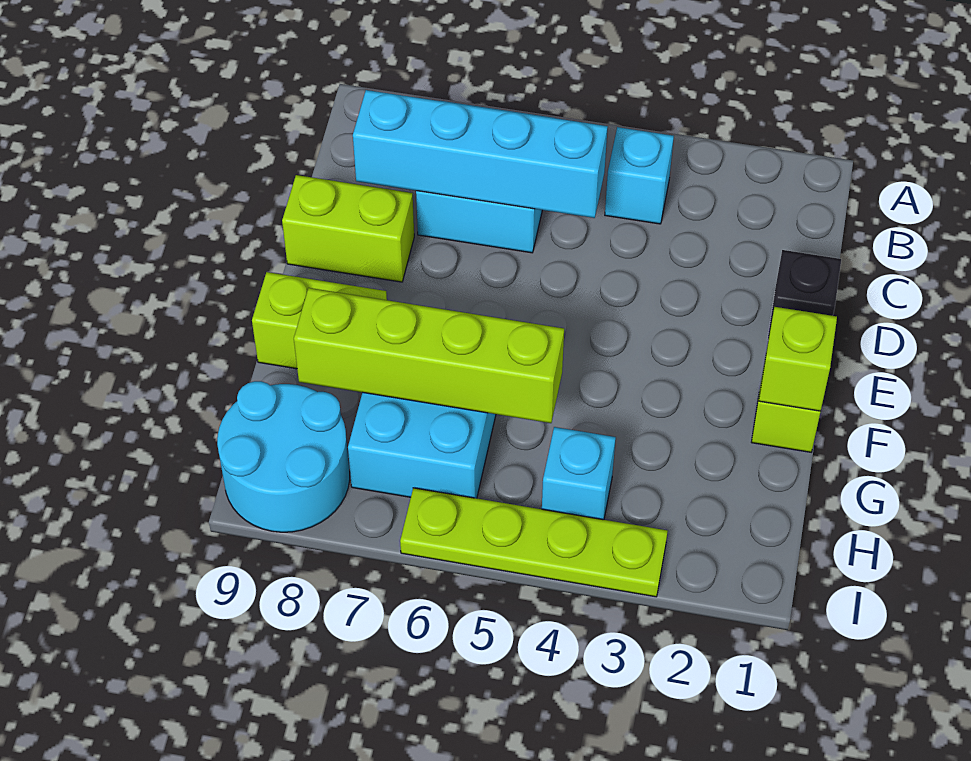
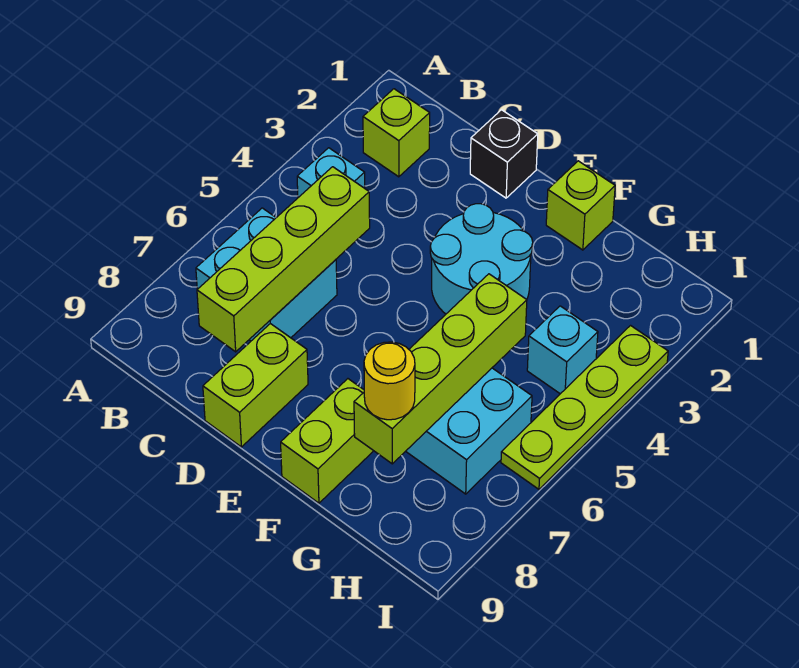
cyan brick C5:C8 level 2 -> lime brick C5:C8 level 2
lime brick F1 level 2 -> lime brick B2 level 1
none -> yellow round brick G8 level 3
cyan round brick H8:I9 level 1 -> cyan round brick E3:F4 level 1

